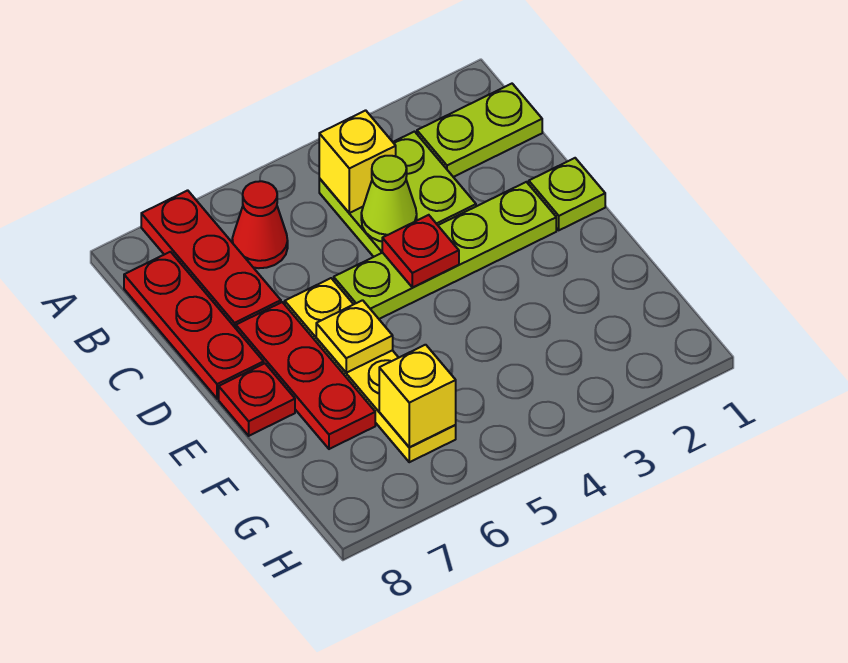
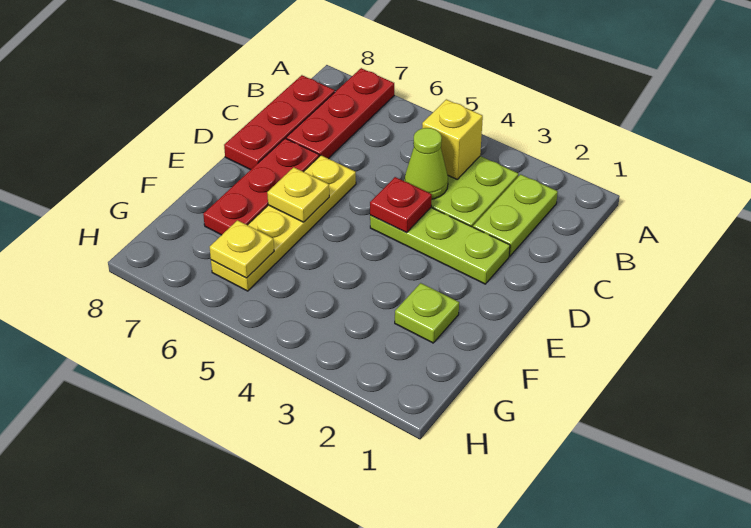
lime plate B1:B2 level 1 -> lime plate B2:C2 level 1
red cone B6 level 1 -> none
lime plate D1 level 1 -> lime plate F2 level 1
lime plate D2:D5 level 1 -> lime plate D2:D4 level 1
red plate E8 level 1 -> none
yellow brick G6 level 2 -> yellow plate G6 level 2

